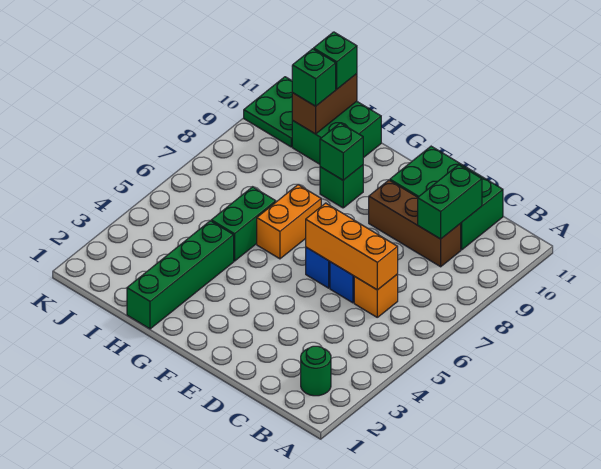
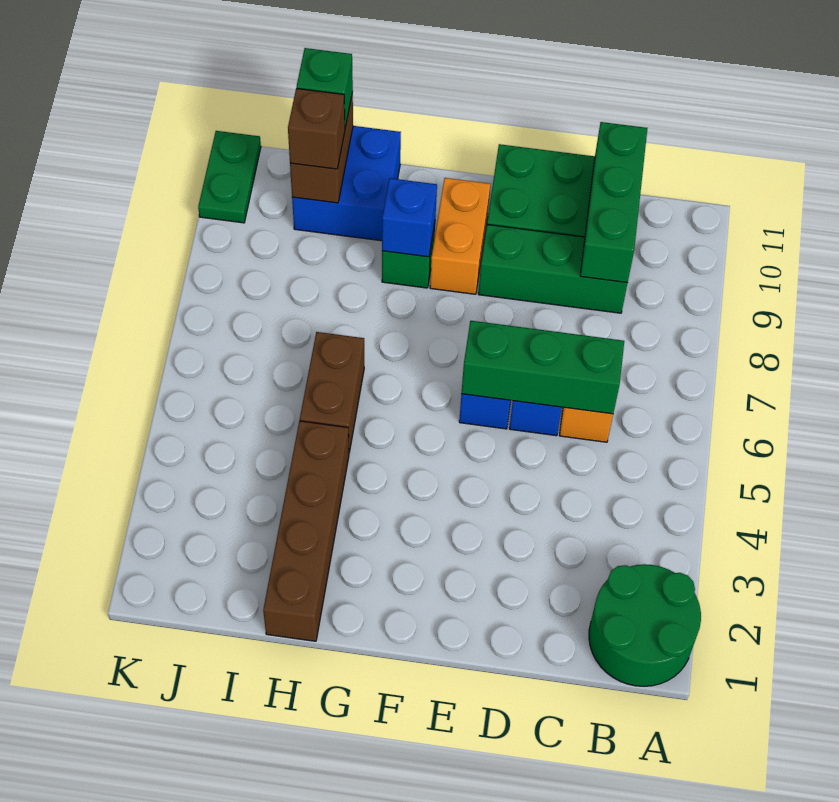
green round brick B2 level 1 -> green round brick A1:B2 level 1
orange brick C6:E6 level 2 -> green brick C6:E6 level 2
brown brick C9:E9 level 1 -> green brick C9:E9 level 1
green brick C9:C10 level 2 -> green brick C9:C11 level 2
orange brick G6:G7 level 1 -> orange brick F9:F10 level 1
green brick G9 level 2 -> blue brick G9 level 2
green brick H1:H4 level 1 -> brown brick H1:H4 level 1
green brick H5:H6 level 1 -> brown brick H5:H6 level 1
green brick H10:I11 level 1 -> blue brick H10:I11 level 1
green brick I10 level 3 -> brown brick I10 level 3
green plate J10:K11 level 1 -> green plate K10:K11 level 1

